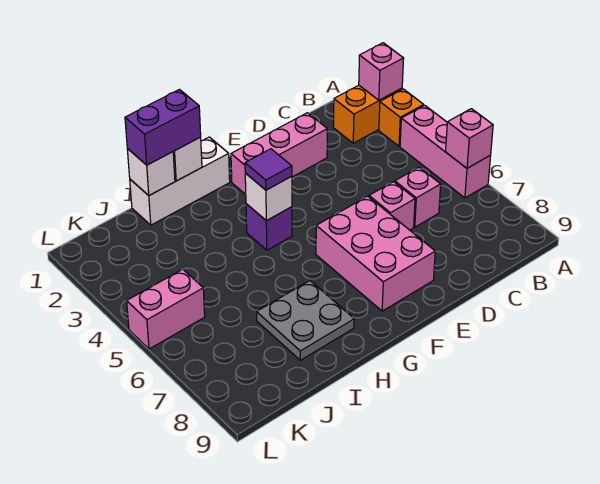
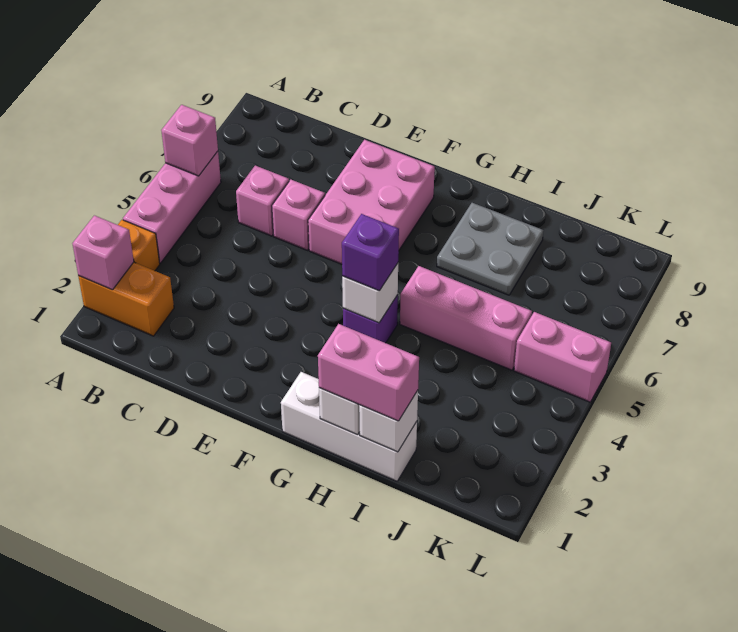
pink brick D2:F2 level 1 -> pink brick H5:J5 level 1
purple tile G4 level 3 -> purple brick G4 level 3
purple brick H1:I1 level 3 -> pink brick H1:I1 level 3

